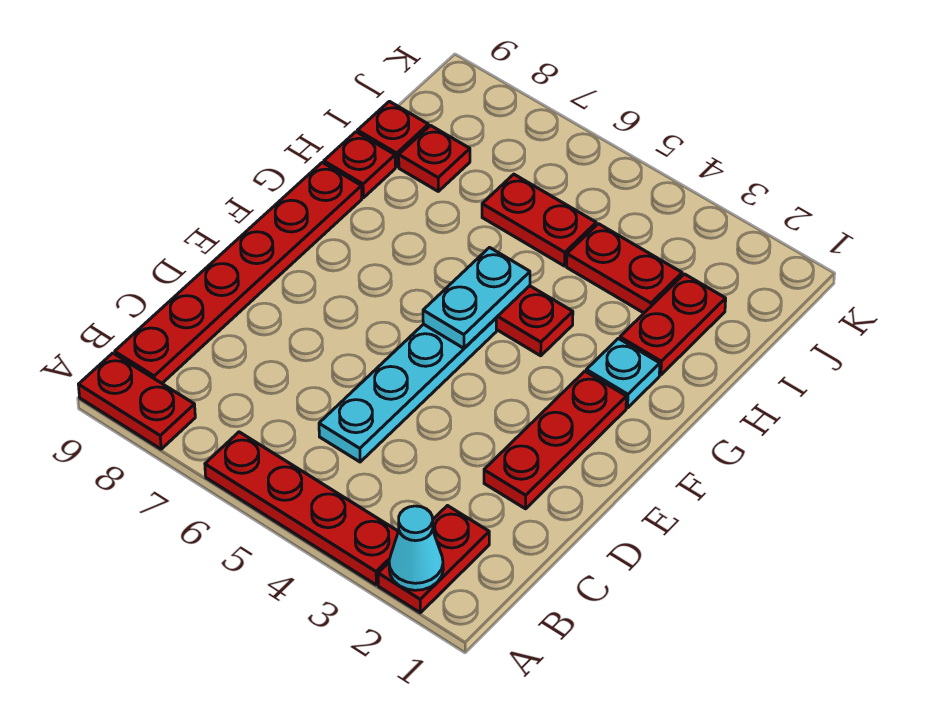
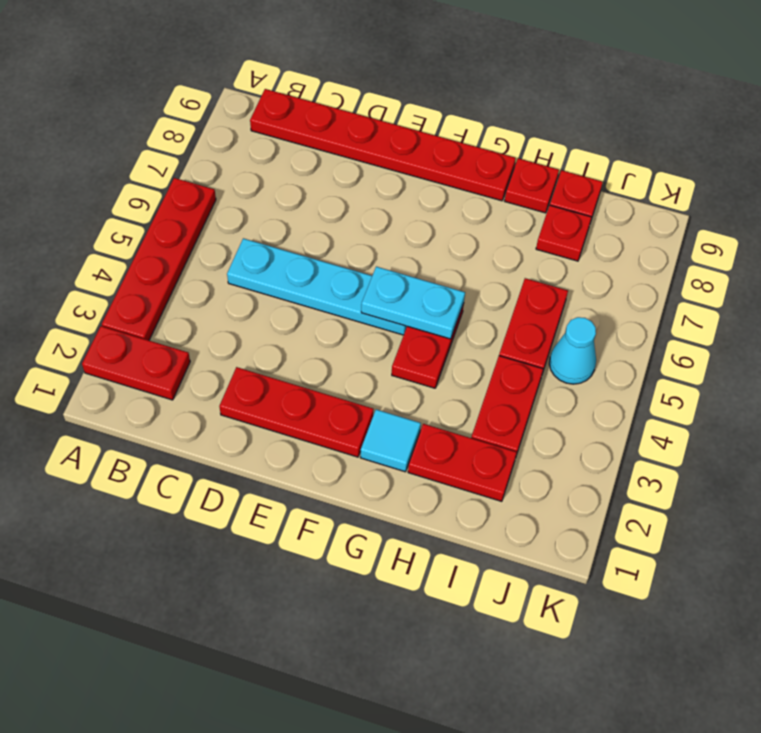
cyan cone A2 level 2 -> cyan cone J5 level 1
red plate A8:A9 level 1 -> none
cyan plate G2 level 1 -> cyan tile G2 level 1

